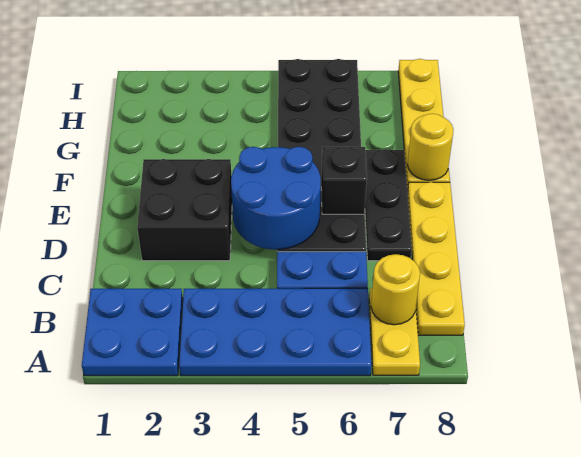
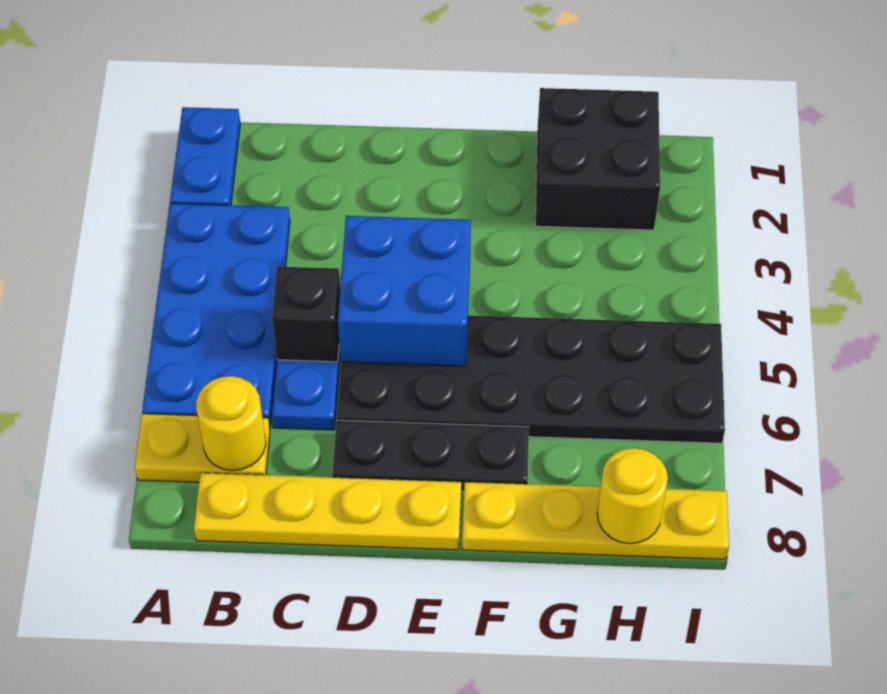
blue plate A1:B2 level 1 -> blue plate A1:A2 level 1
black brick D2:E3 level 1 -> black brick G1:H2 level 1
blue round brick D4:E5 level 2 -> blue brick D4:E5 level 2
black brick E6 level 2 -> black brick C5 level 2
yellow round brick F8 level 2 -> yellow round brick H8 level 2

